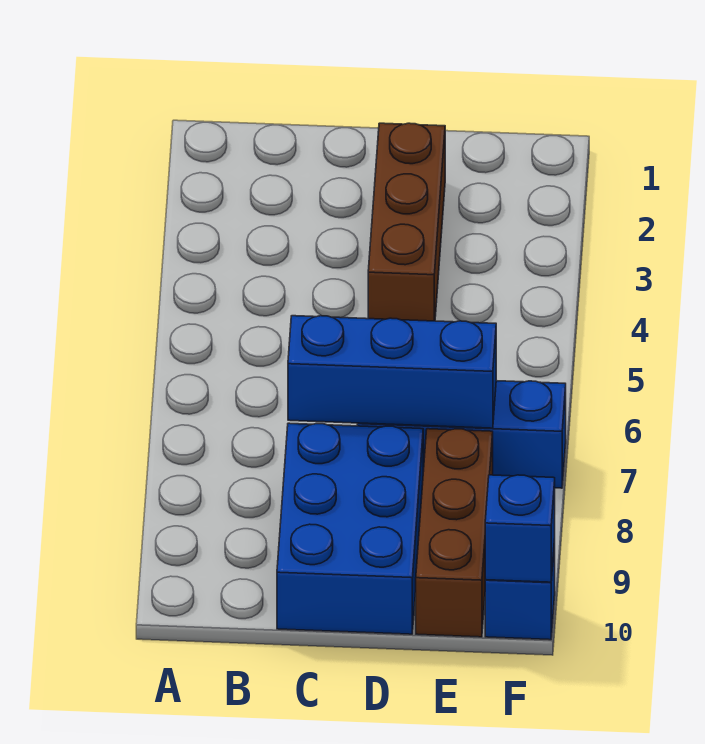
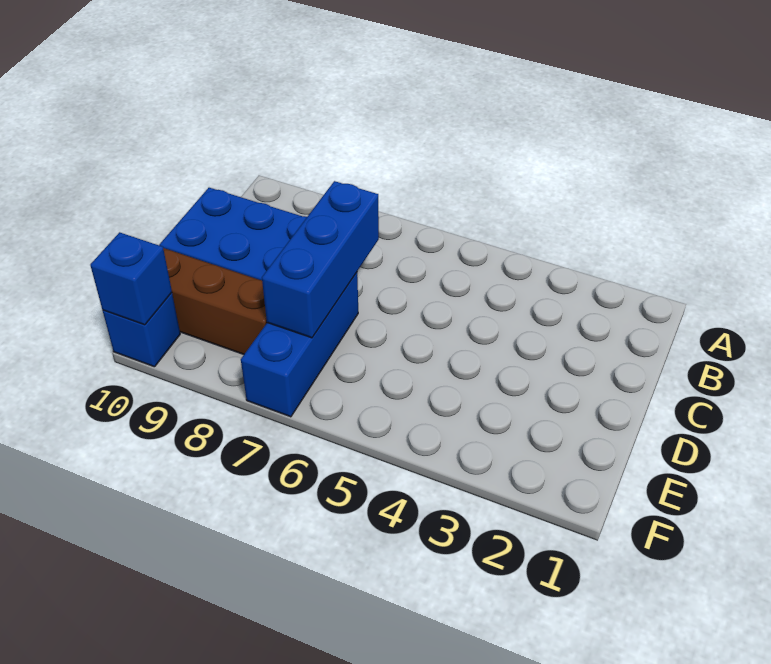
brown brick D2:D4 level 1 -> none

